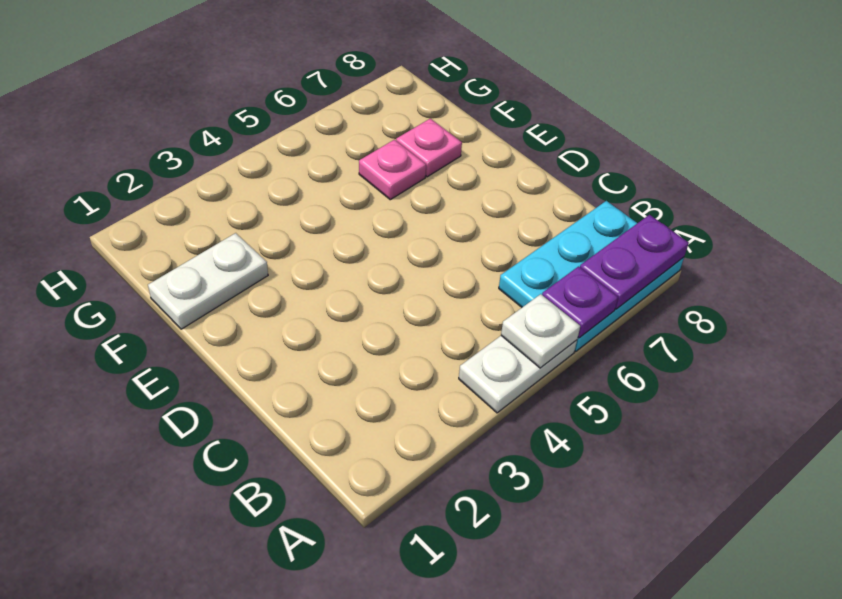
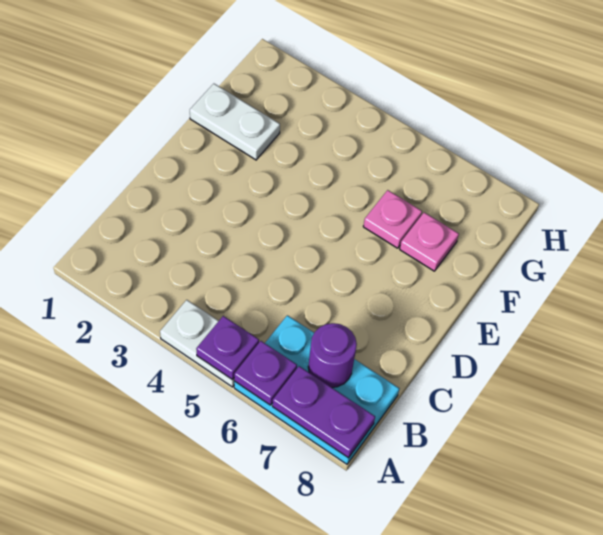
white plate A5 level 2 -> purple plate A5 level 2
none -> purple round brick B7 level 2

